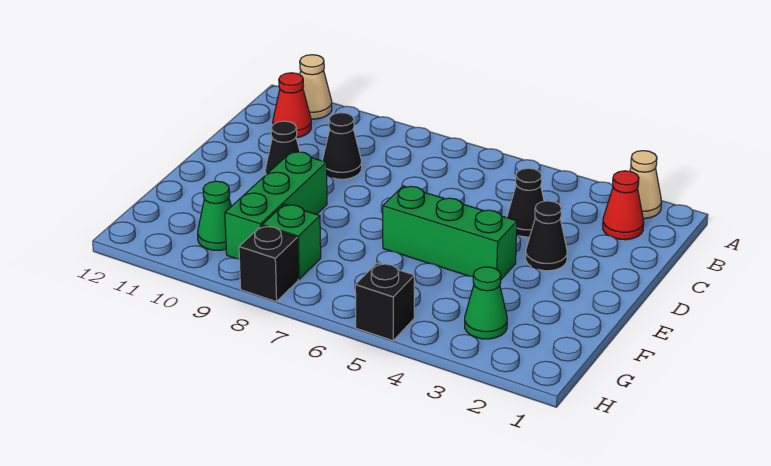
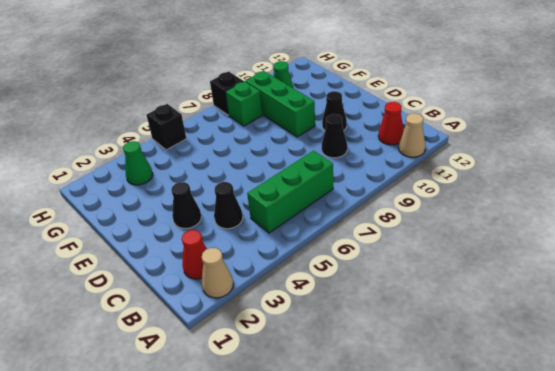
green brick E4:E6 level 1 -> green brick B5:B7 level 1

